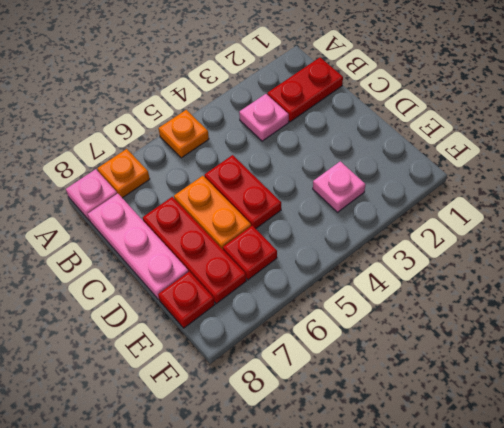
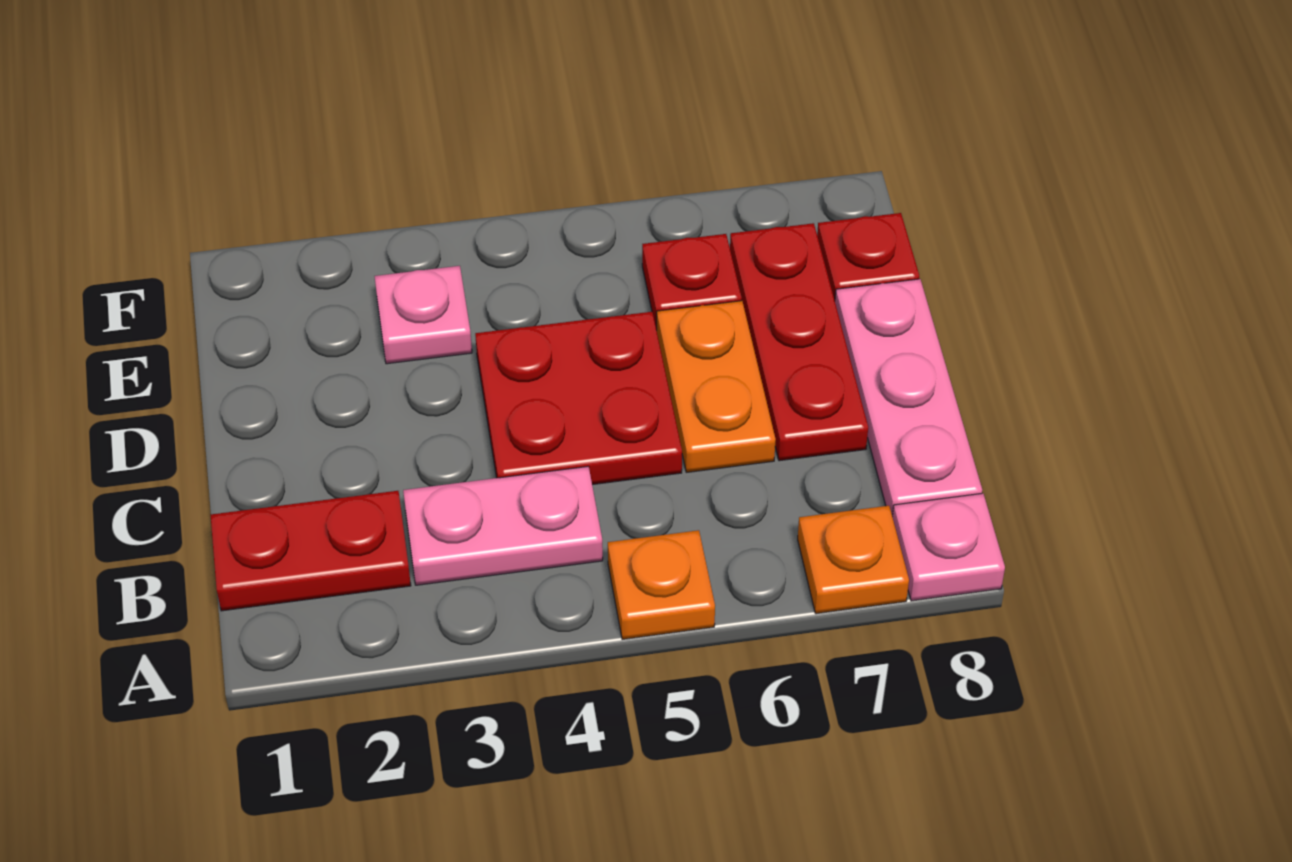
pink plate B3 level 1 -> pink plate B3:B4 level 1
red plate C5:D5 level 1 -> red plate C4:D5 level 1

